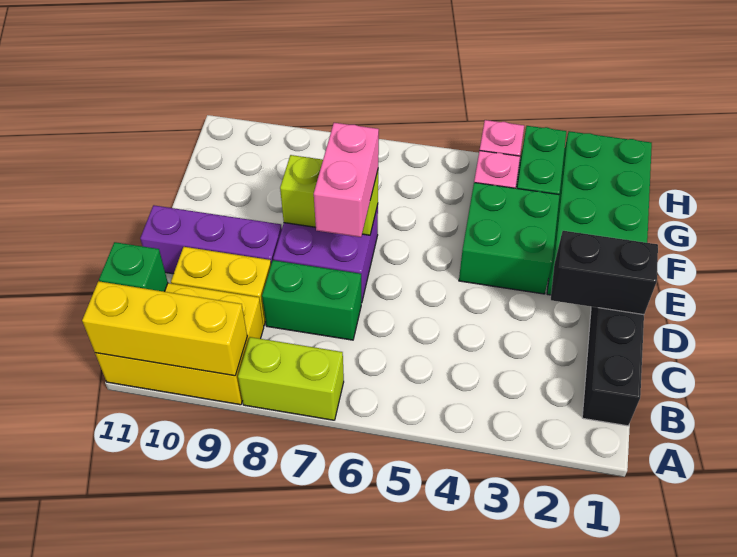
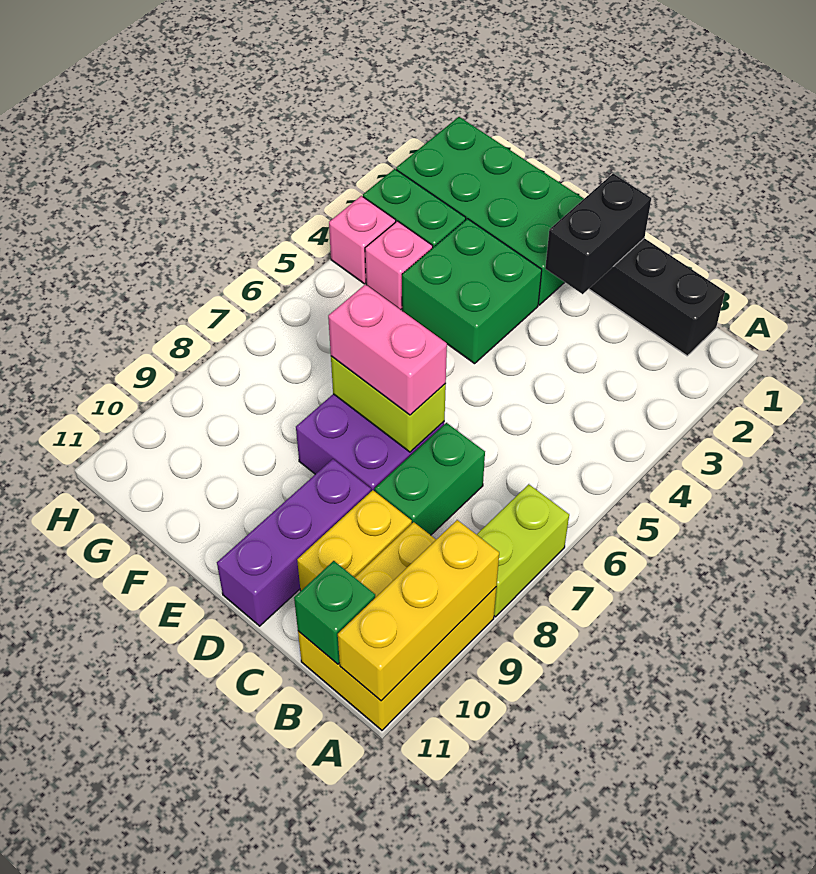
lime brick E7:E8 level 2 -> lime brick D7:E7 level 2

